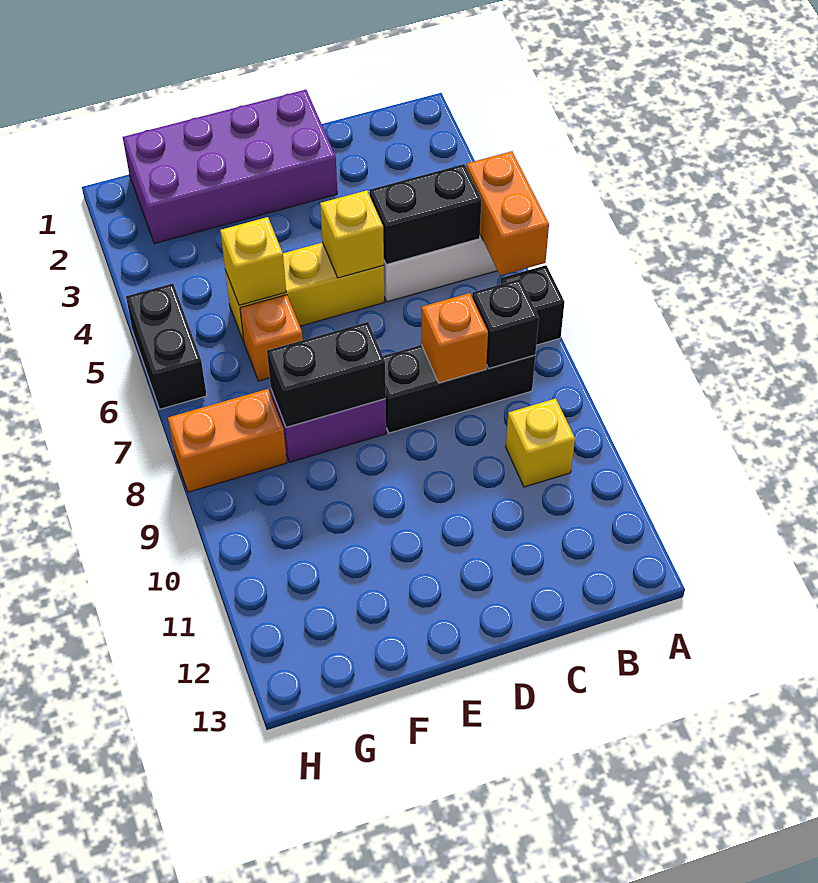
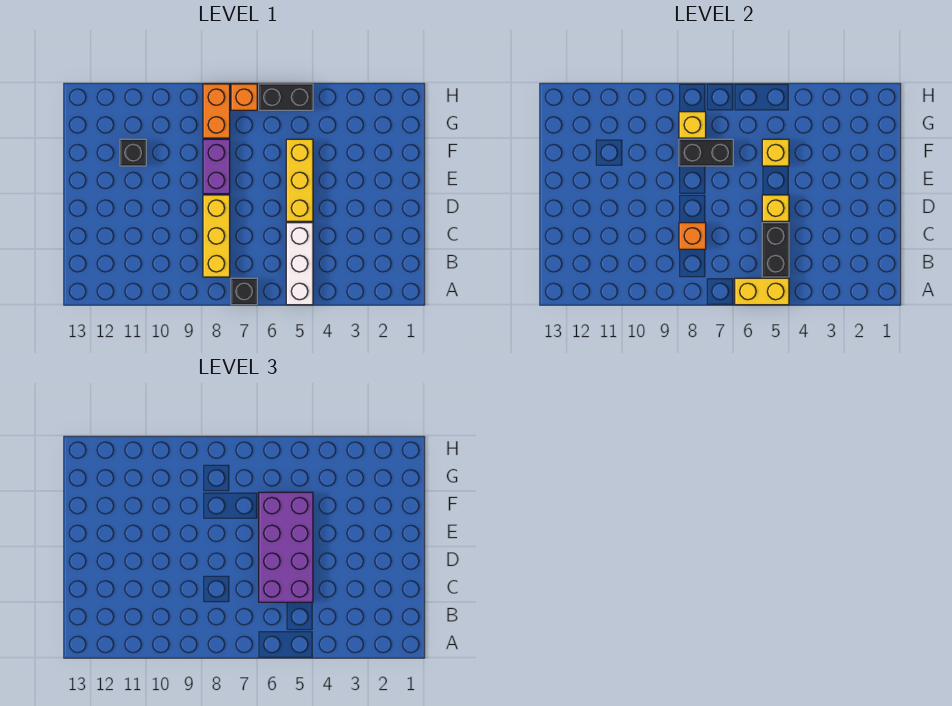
orange brick A5:A6 level 2 -> yellow brick A5:A6 level 2
black brick B8:D8 level 1 -> yellow brick B8:D8 level 1
black brick B8 level 2 -> black brick F11 level 1
yellow brick B10 level 1 -> yellow brick G8 level 2
purple brick D1:G2 level 1 -> purple brick C5:F6 level 3
black brick E8:F8 level 2 -> black brick F7:F8 level 2
orange brick F6 level 1 -> orange brick H7 level 1

